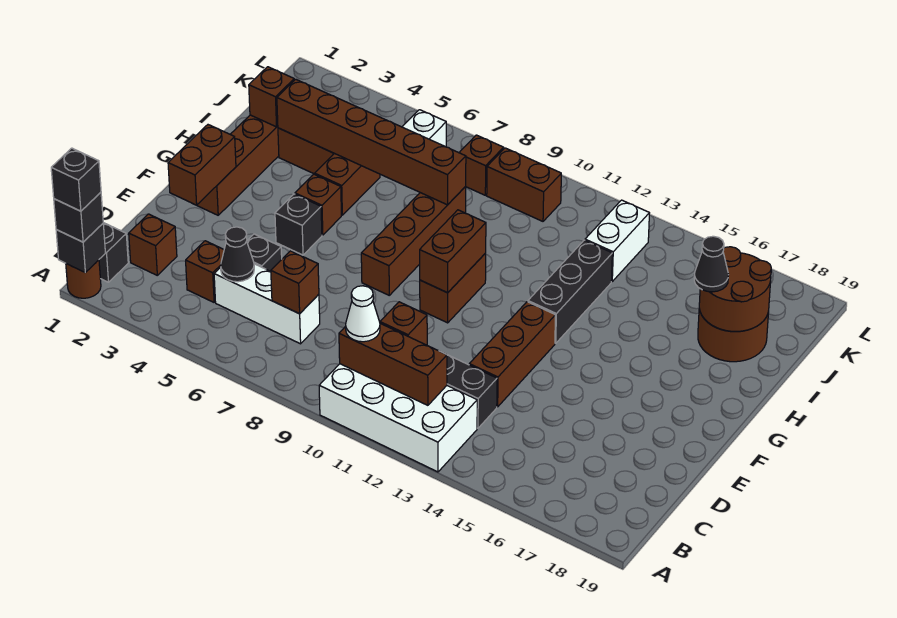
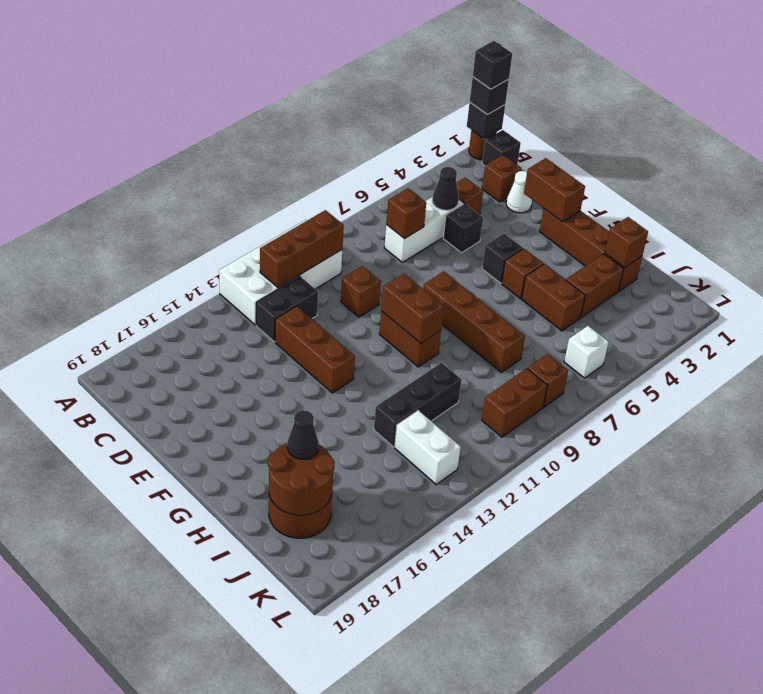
white cone B10 level 3 -> white cone D2 level 1
black brick G13:I13 level 1 -> black brick I11:I13 level 1
brown brick I3:I8 level 2 -> none

